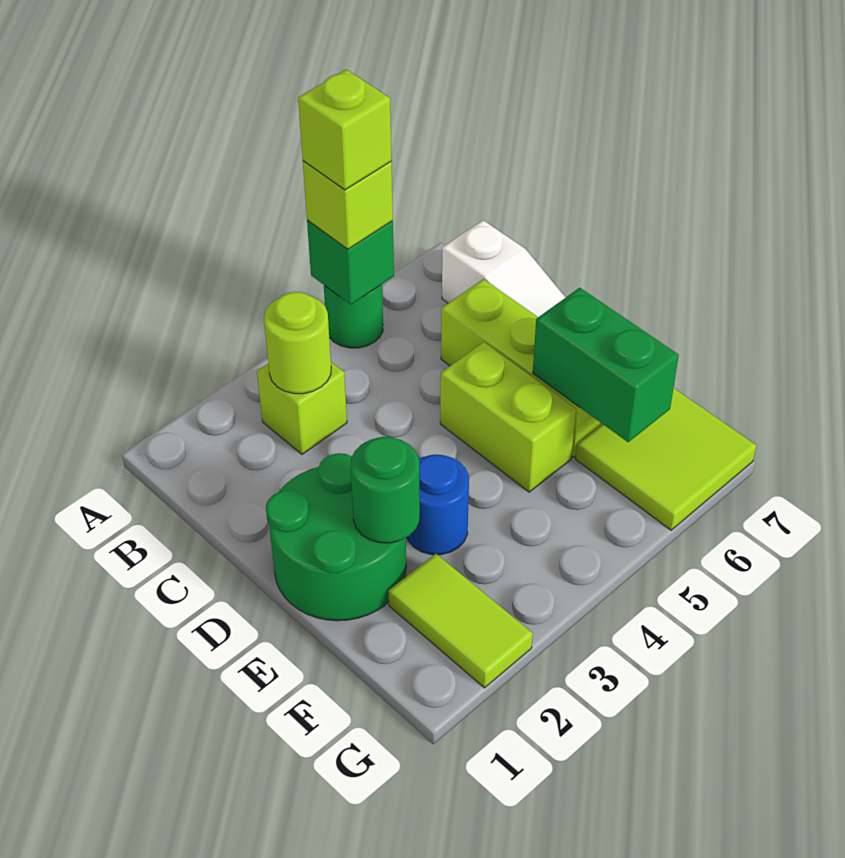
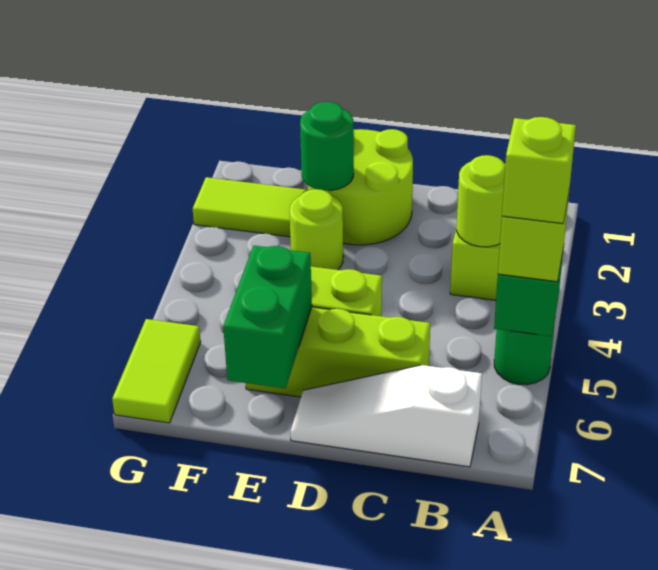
green round brick D1:E2 level 1 -> lime round brick D1:E2 level 1
blue round brick E3 level 1 -> lime round brick E3 level 1
green brick E6:F6 level 2 -> green brick E6:E7 level 2
lime tile F6:G7 level 1 -> lime tile G6:G7 level 1

